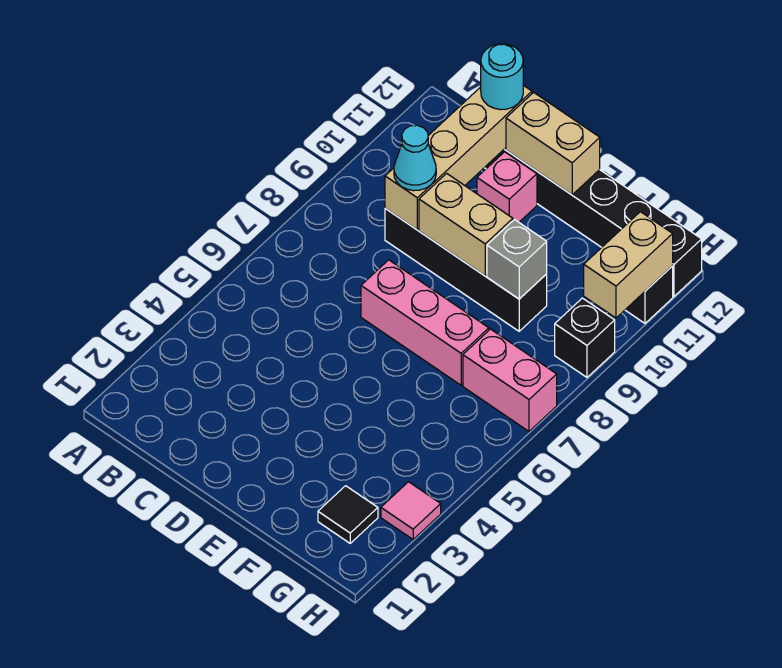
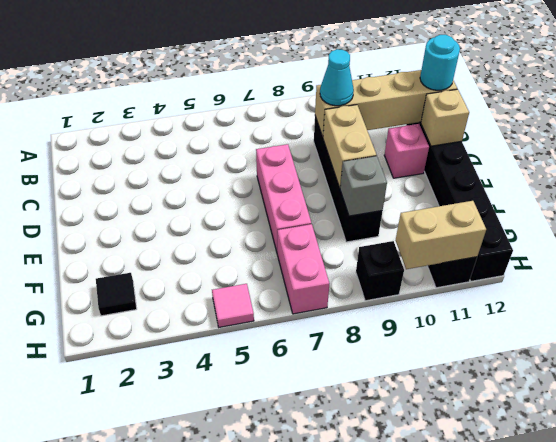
tan brick D12:E12 level 2 -> tan brick D12 level 2
pink tile H3 level 1 -> pink tile H5 level 1

